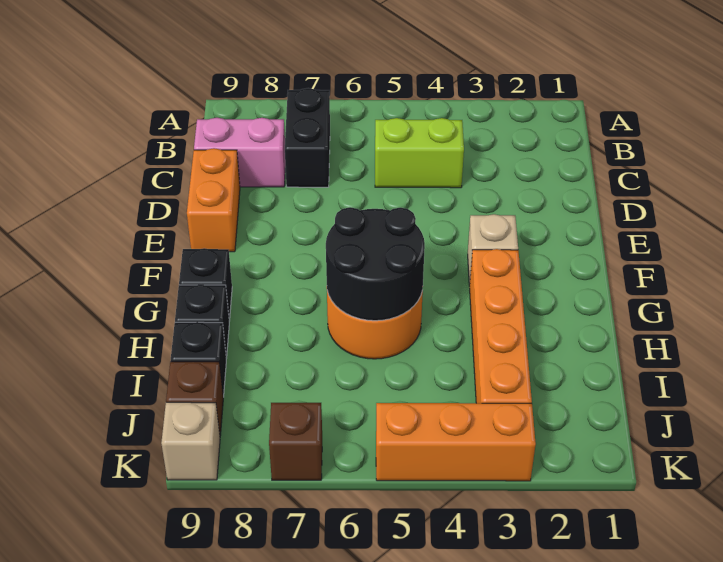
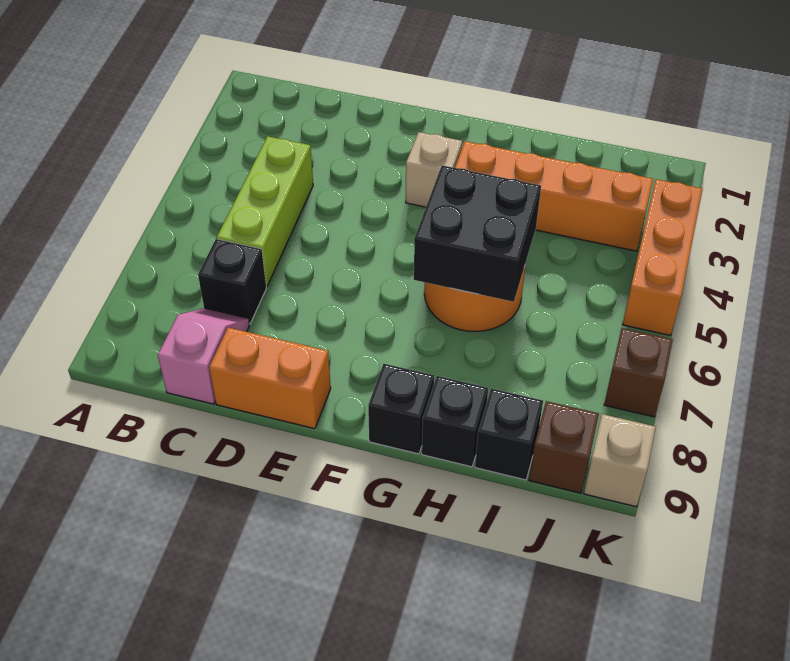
black brick B7:C7 level 1 -> black brick C7 level 1
lime brick C4:C5 level 1 -> lime brick C4:C6 level 1
pink brick C8:C9 level 1 -> pink slope C8:C9 level 1 top 9
black round brick G5:H6 level 2 -> black brick G5:H6 level 2

